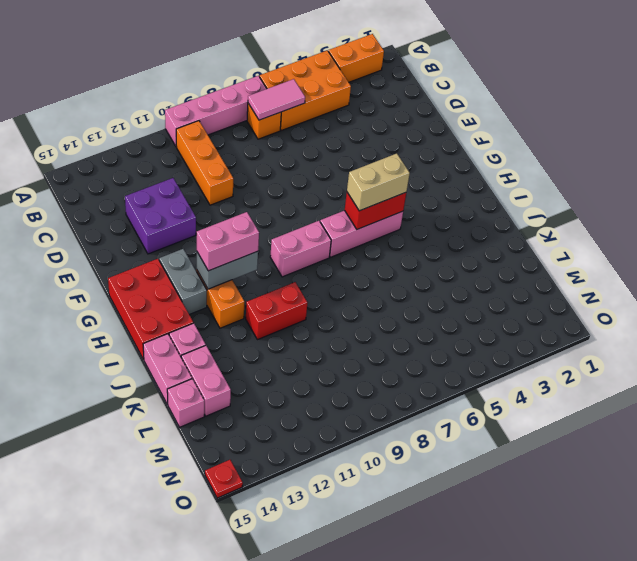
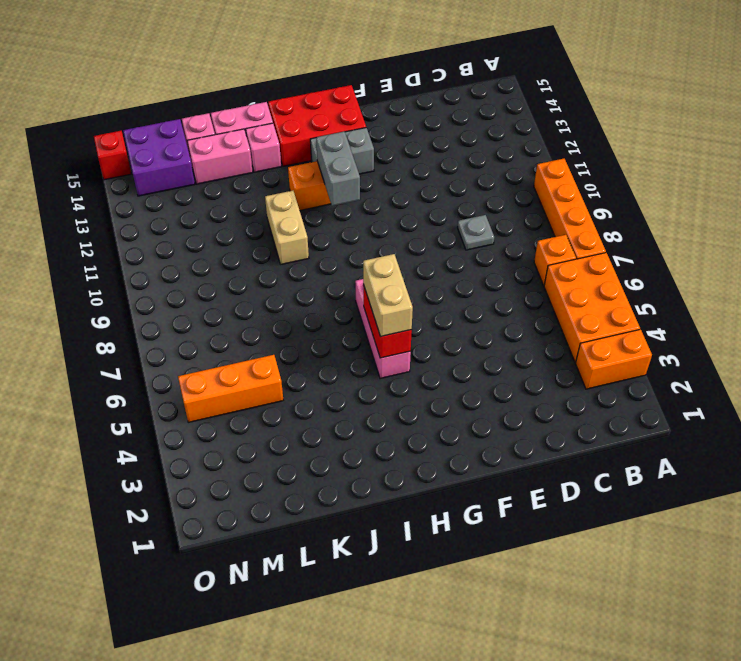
orange brick A2:A3 level 1 -> orange brick A3:B3 level 1
pink brick A7:A10 level 1 -> orange brick A7:A10 level 1
pink tile B6:B7 level 2 -> none
orange brick B10:D10 level 1 -> orange brick L5:N5 level 1
none -> grey plate D9 level 1
purple brick D12:E13 level 1 -> purple brick M14:N15 level 1
pink brick H8:H9 level 1 -> none
pink brick H11:H12 level 3 -> none
red brick J10:J11 level 1 -> tan brick J10:J11 level 1
red plate O15 level 1 -> red brick O15 level 1

